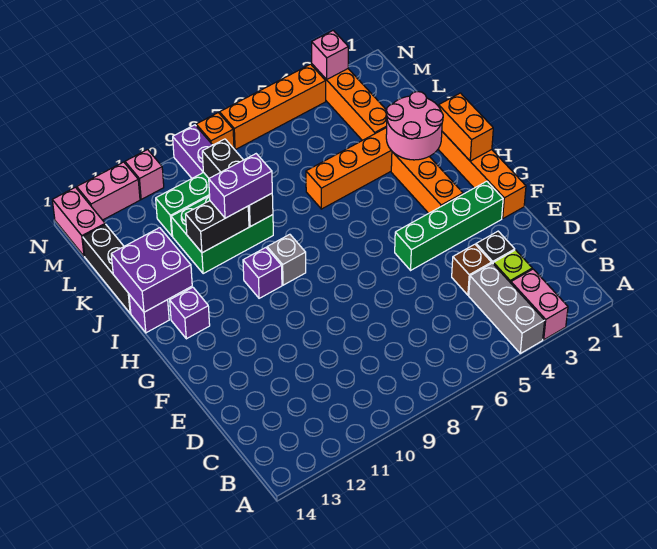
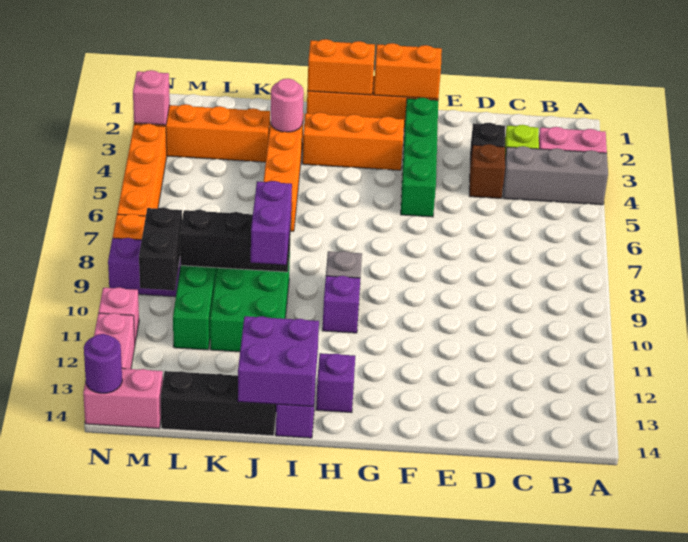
none -> orange brick F1:G1 level 2
pink round brick I2:J3 level 2 -> pink round brick J3 level 2
black brick J10:J11 level 2 -> black brick M9:M10 level 2
none -> purple round brick N14 level 2

